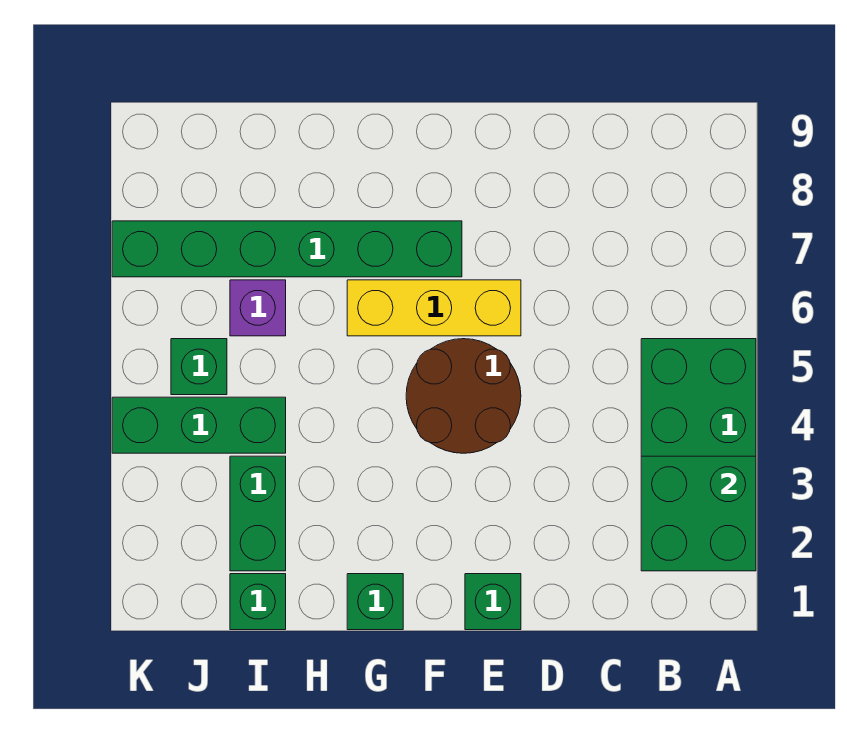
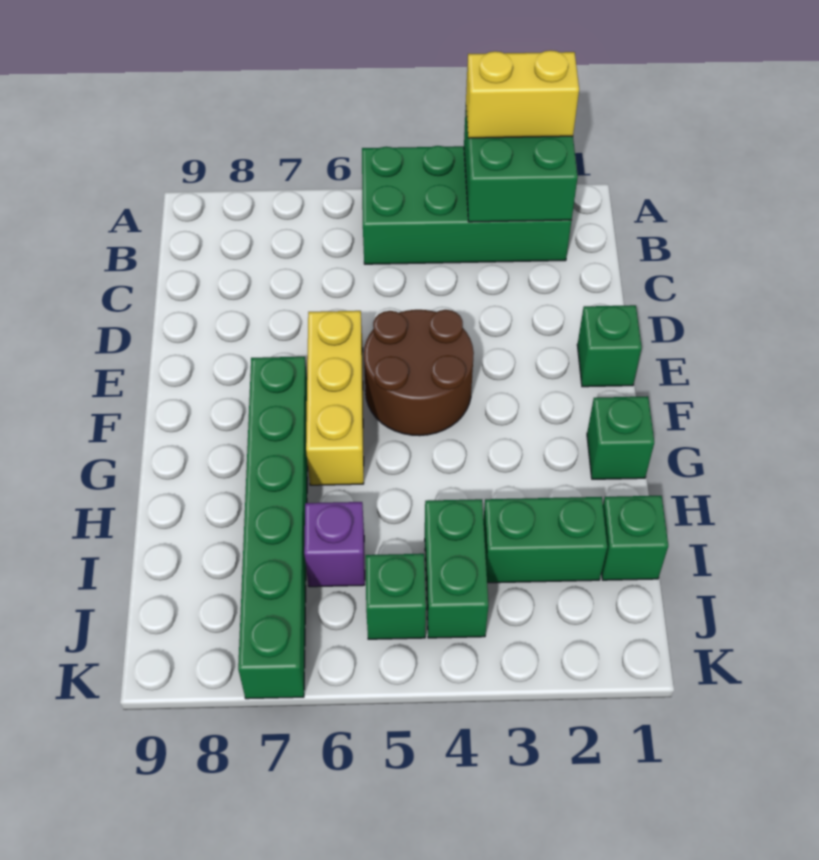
none -> yellow brick A2:A3 level 3
green brick I4:K4 level 1 -> green brick I4:J4 level 1

